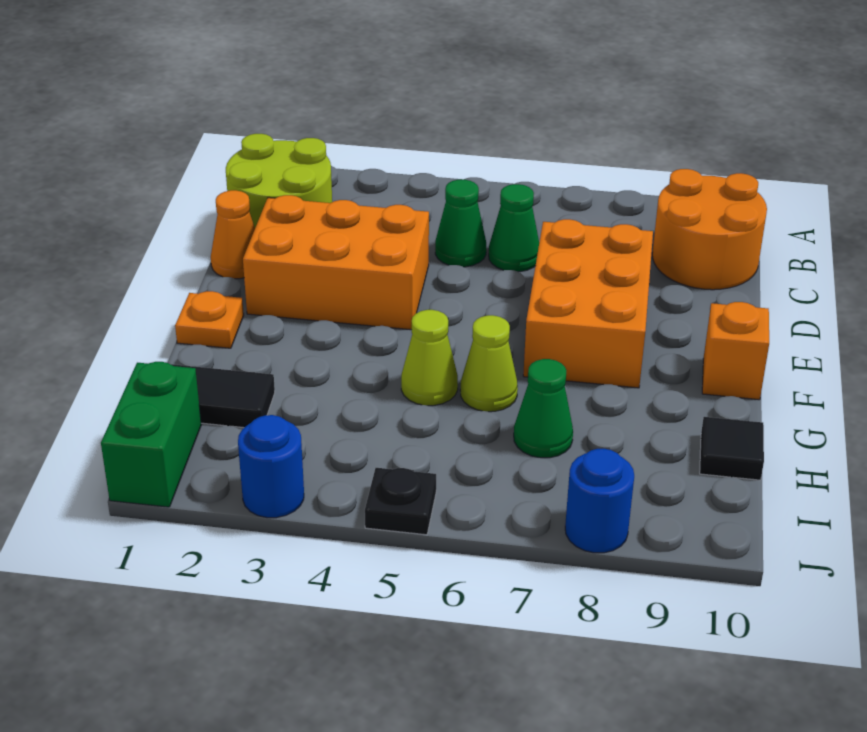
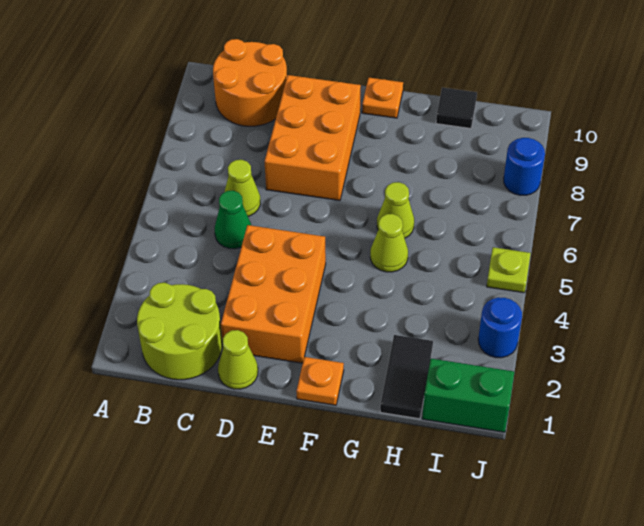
green cone C6 level 1 -> lime cone C6 level 1
orange cone D1 level 1 -> lime cone D1 level 1
orange brick D7:F8 level 1 -> orange brick D7:E9 level 1
orange brick F10 level 1 -> orange plate F10 level 1
green cone H7 level 1 -> none
black plate J5 level 1 -> lime plate J5 level 1

